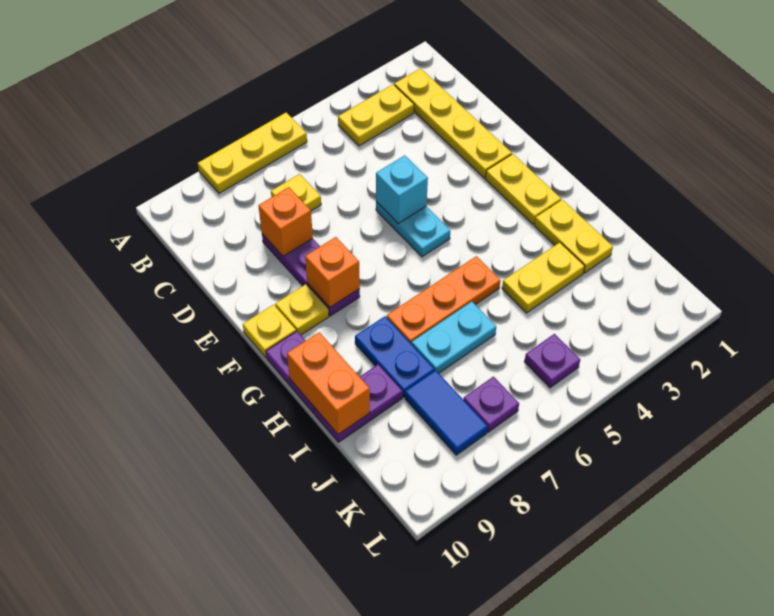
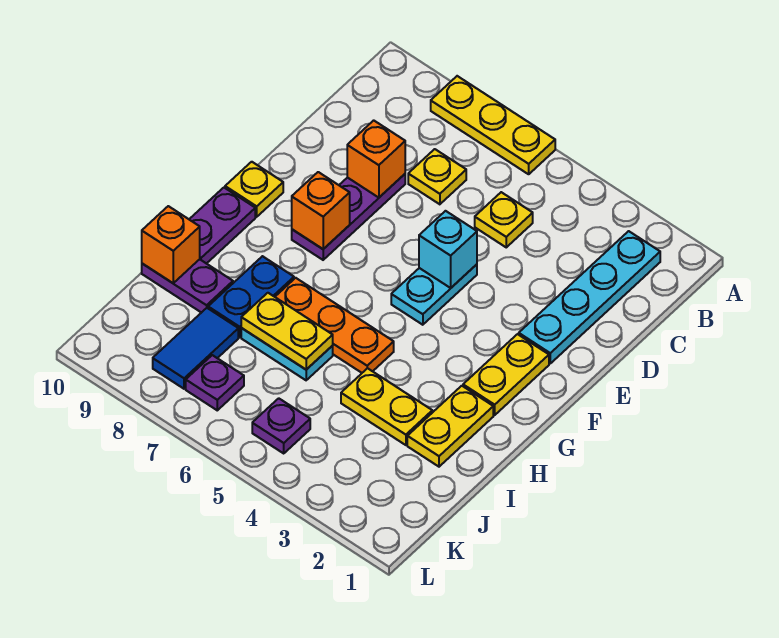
yellow plate B2:E2 level 1 -> cyan plate B2:E2 level 1
yellow plate B3:B4 level 1 -> yellow plate I6:I7 level 2
yellow plate F9 level 1 -> yellow plate C5 level 1
orange brick H10:I10 level 2 -> orange brick I10 level 2

